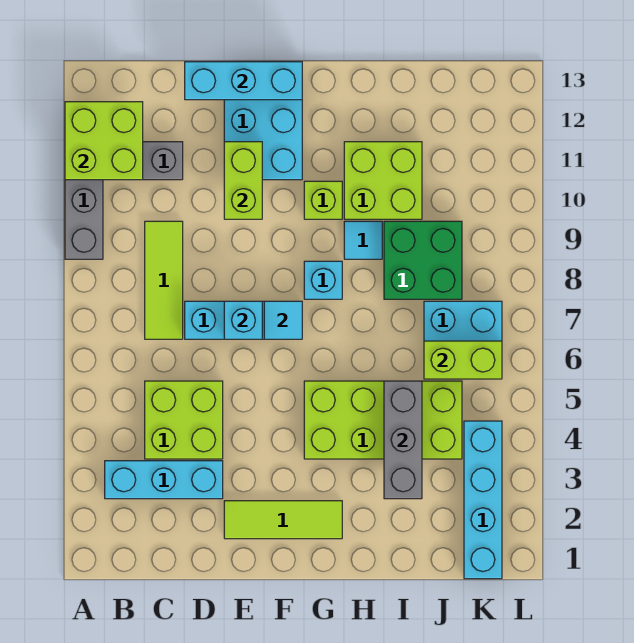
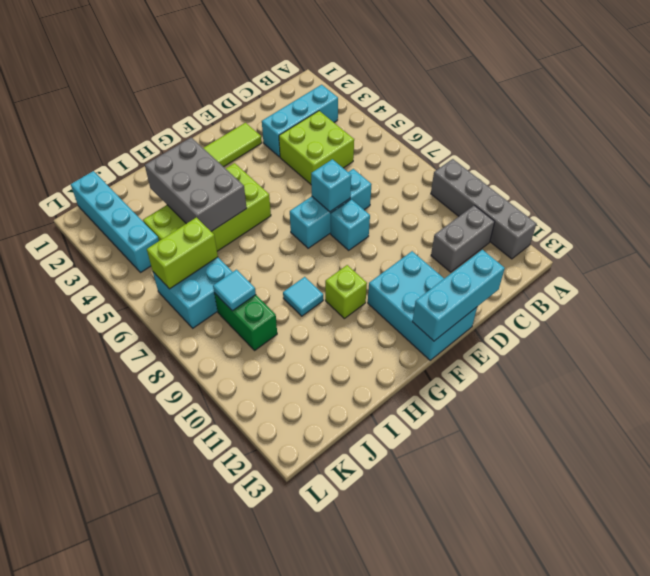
lime brick A11:B12 level 2 -> none
lime tile C7:C9 level 1 -> none
lime brick E10:E11 level 2 -> none
cyan tile F7 level 2 -> cyan tile J8 level 2
cyan brick G8 level 1 -> cyan brick E8 level 1
lime brick H10:I11 level 1 -> none
grey brick I3:I5 level 2 -> grey brick H3:I5 level 2
green brick I8:J9 level 1 -> green brick J8:J9 level 1

